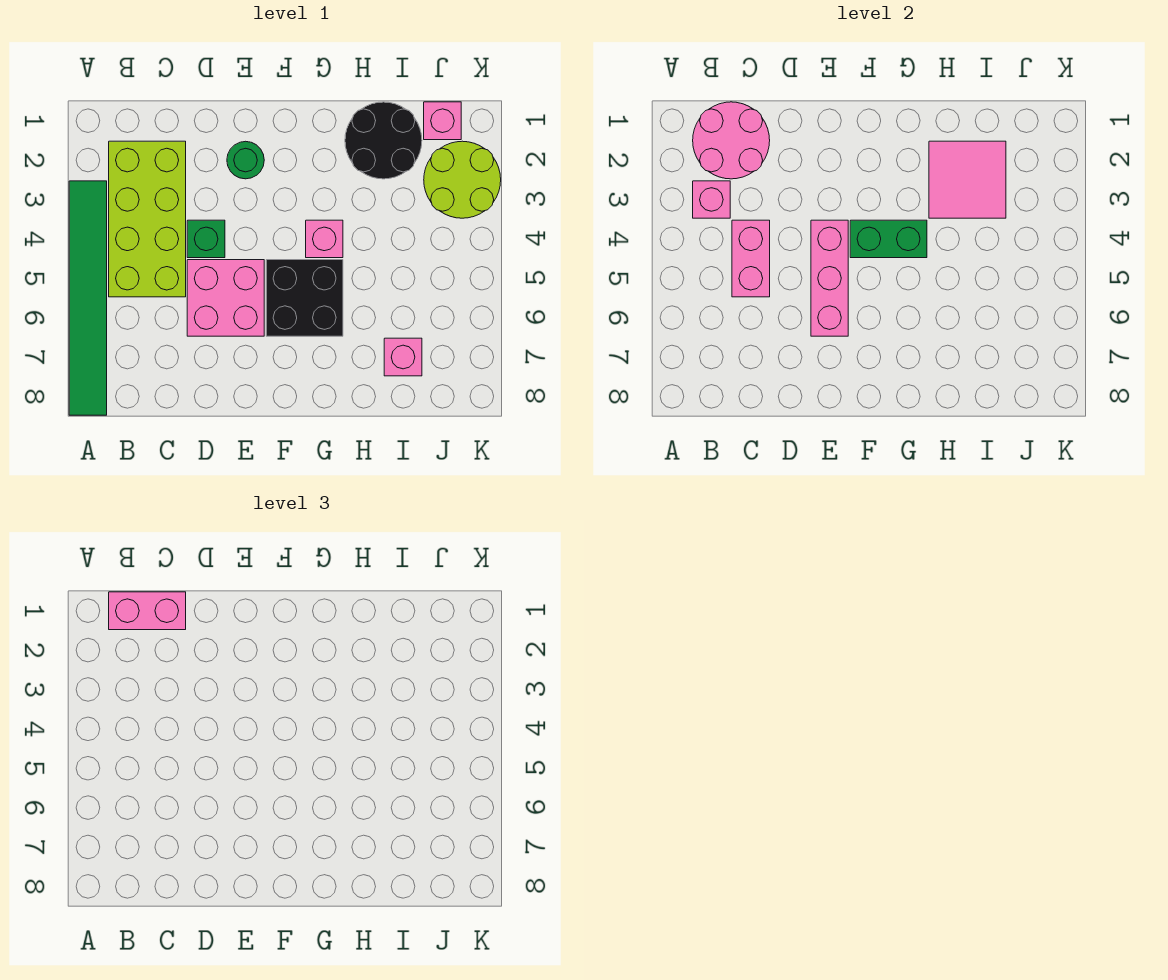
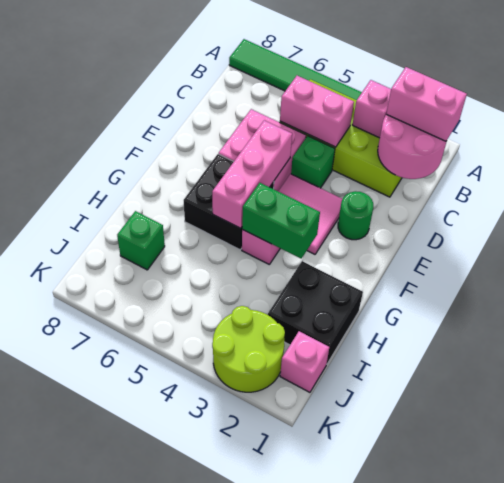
pink brick B1:C1 level 3 -> pink brick B1:B2 level 3
pink brick E4:E6 level 2 -> pink brick E5:G5 level 2
green brick F4:G4 level 2 -> green brick G3:G4 level 2
black round brick H1:I2 level 1 -> black brick H1:I2 level 1
pink tile H2:I3 level 2 -> pink tile E3:F4 level 1
pink brick I7 level 1 -> green brick I7 level 1

